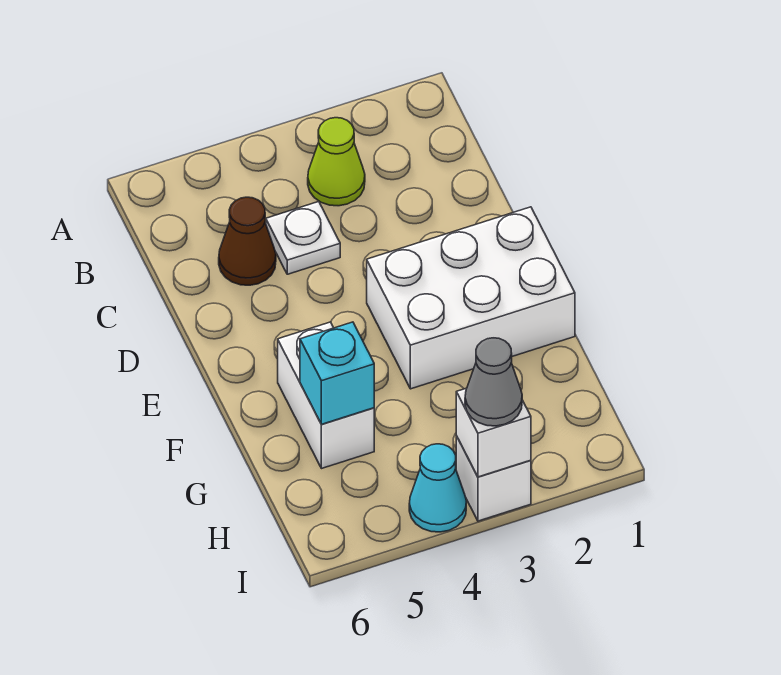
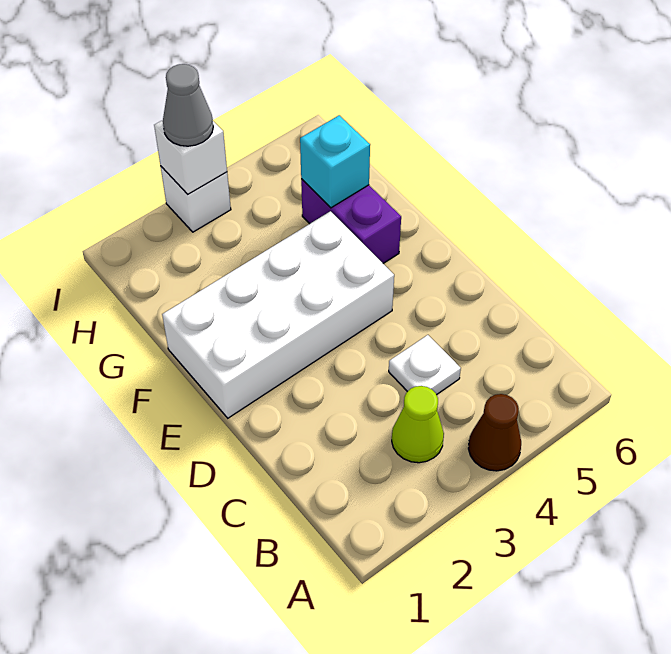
brown cone C5 level 1 -> brown cone A4 level 1
white brick E1:F3 level 1 -> white brick E1:F4 level 1
white brick F5:G5 level 1 -> purple brick F5:G5 level 1
cyan cone I4 level 1 -> none

